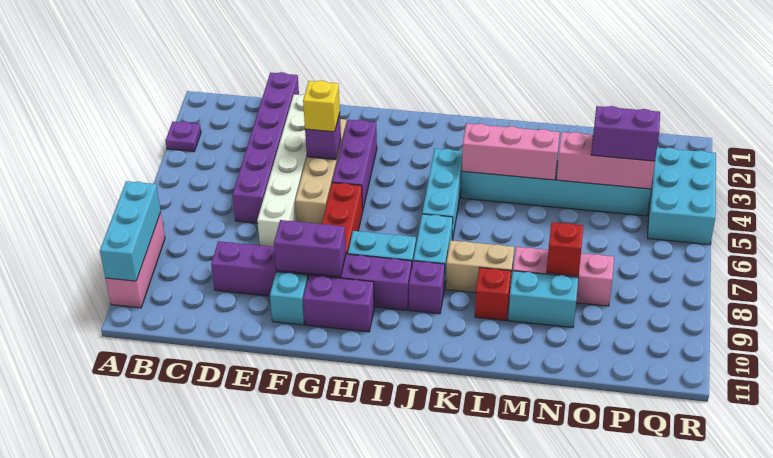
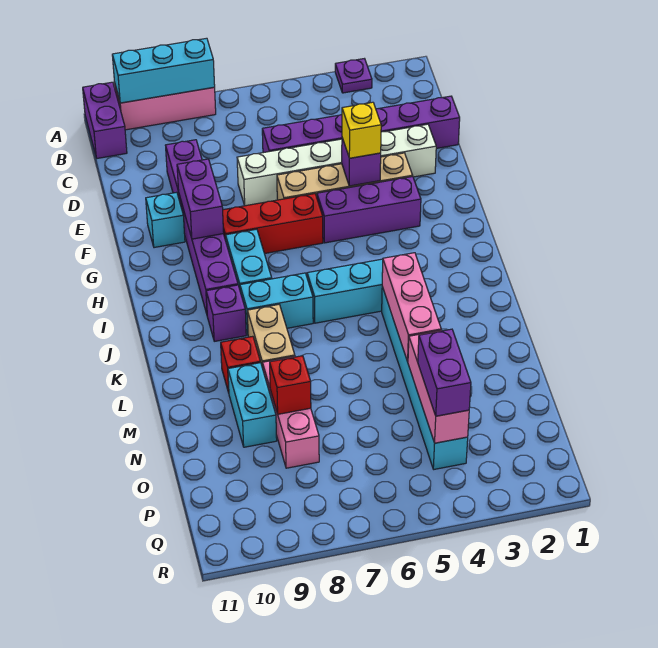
purple brick G10:H10 level 1 -> purple brick A11:B11 level 1
cyan brick Q3:R5 level 1 -> none

